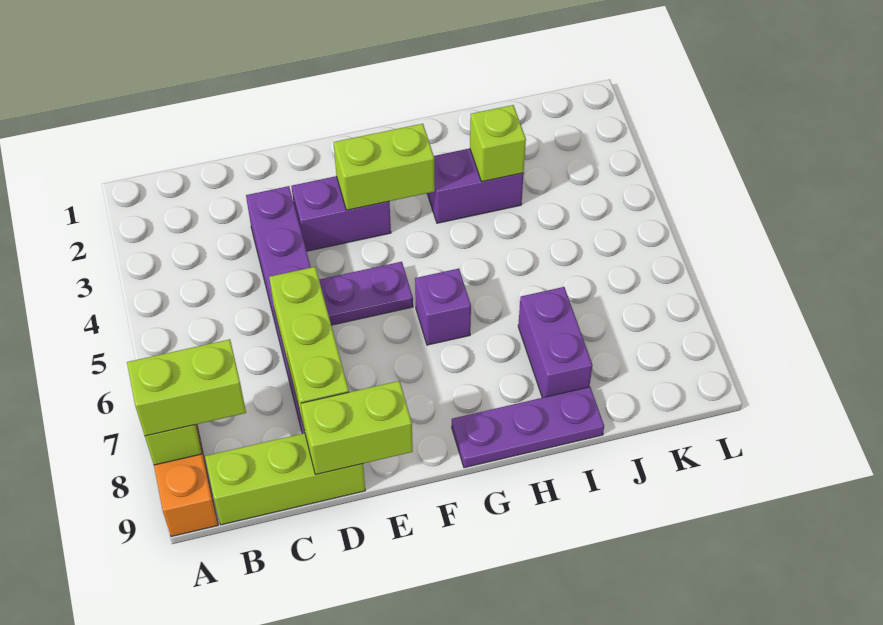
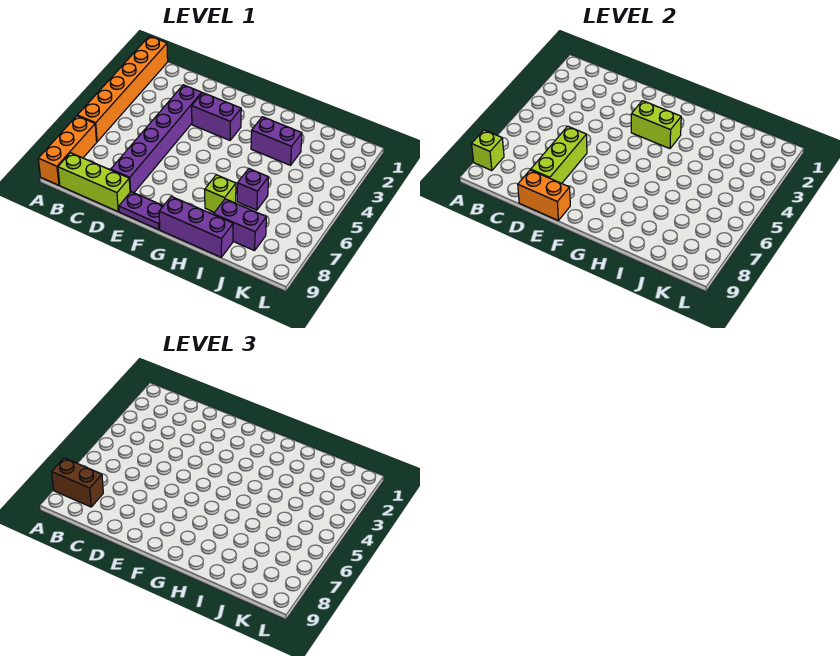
none -> orange brick A1:A6 level 1
lime brick A8:B8 level 3 -> brown brick A8:B8 level 3
lime brick D9:E9 level 2 -> orange brick D9:E9 level 2
purple plate E5:F5 level 1 -> purple plate E9:F9 level 1
purple brick G6 level 1 -> purple brick I6 level 1
purple plate G9:I9 level 1 -> purple brick G9:I9 level 1
lime brick I3 level 2 -> lime brick H7 level 1
purple brick I7:I8 level 1 -> purple brick I8:J8 level 1

